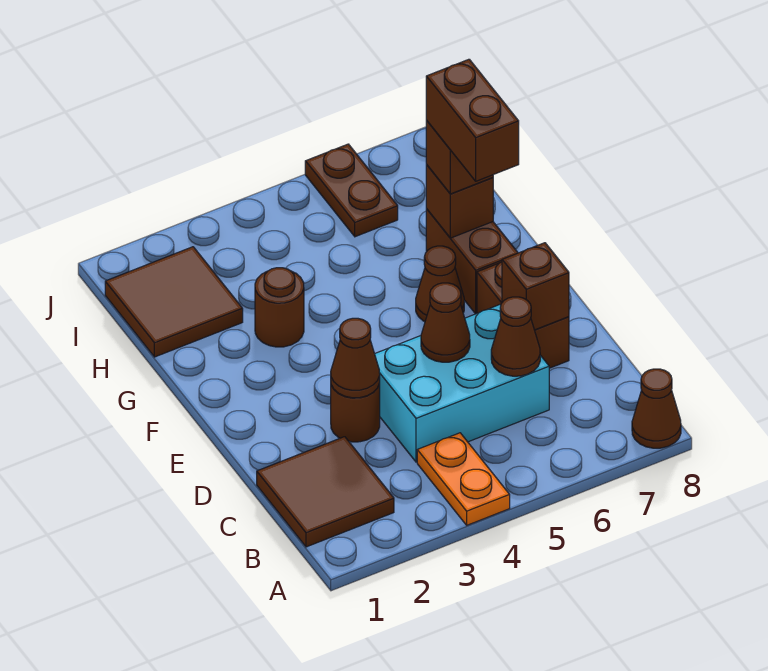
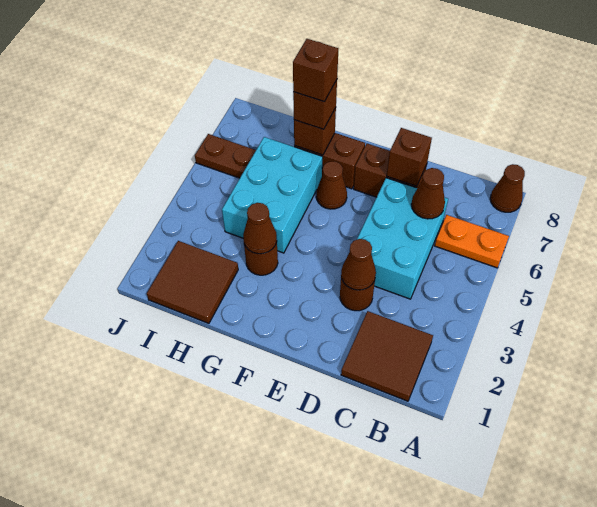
orange plate A4:B4 level 1 -> orange plate A6:B6 level 1
brown cone D5 level 2 -> brown cone G3 level 2
brown brick F7:G7 level 4 -> brown brick G7 level 4
none -> cyan brick G4:H6 level 1

